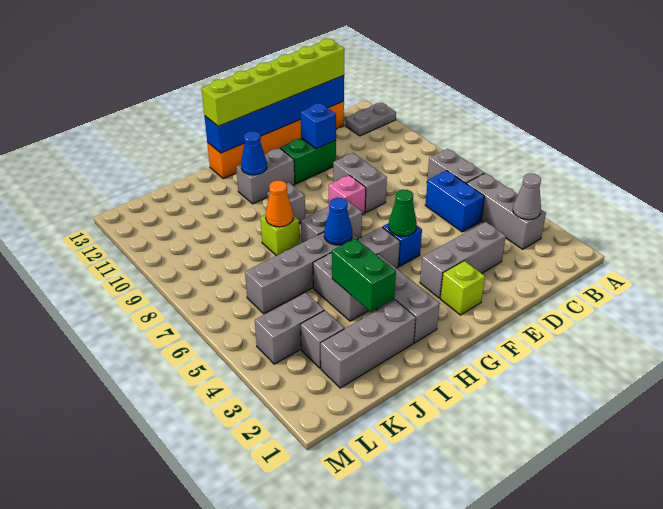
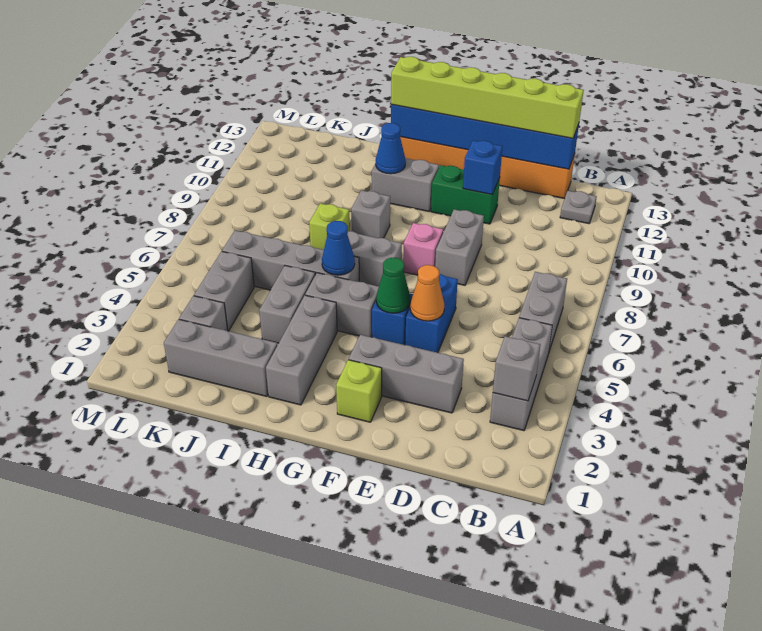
grey plate A12:B12 level 1 -> grey plate B12 level 1
grey cone B3 level 2 -> grey brick B3 level 2
blue brick C5:C6 level 1 -> blue brick E5:E6 level 1
green brick I3:I4 level 2 -> none
orange cone I8 level 2 -> orange cone E5 level 2
grey brick K4:L4 level 1 -> grey brick K4:K5 level 1

